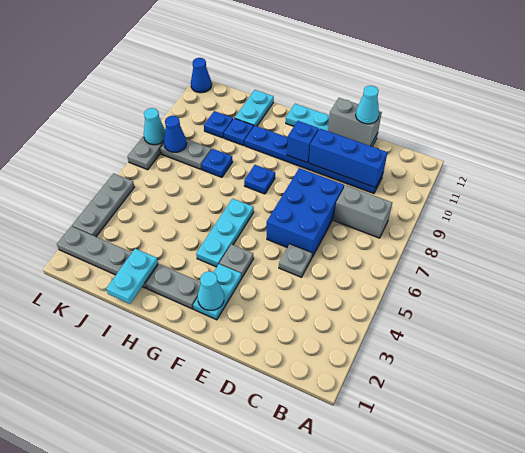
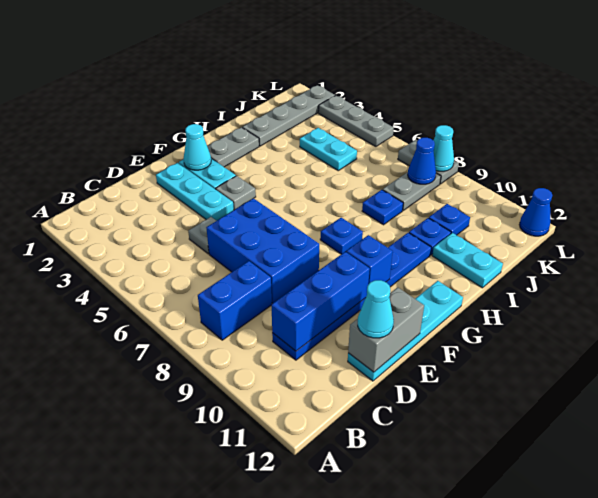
grey brick B8:C8 level 1 -> blue brick B8:C8 level 1
cyan plate G4:G6 level 1 -> cyan plate E2:E4 level 1
cyan plate I1:I2 level 2 -> cyan plate J4:J5 level 1

